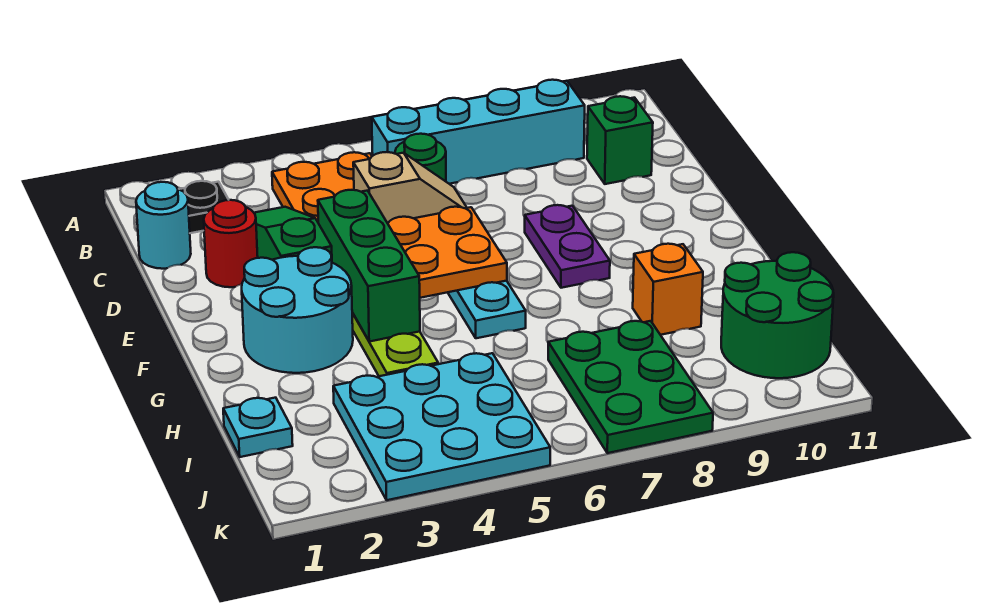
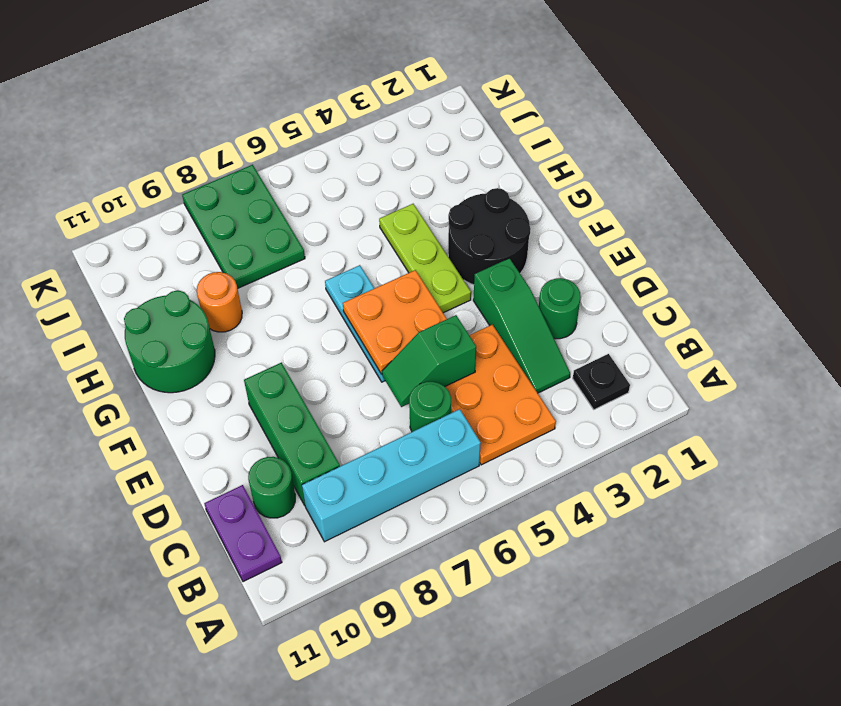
cyan round brick C1 level 1 -> none
green brick C10 level 1 -> green round brick C10 level 1
red round brick D2 level 1 -> green round brick D2 level 1
tan slope D5:D6 level 2 top 5 -> green slope D5:D6 level 2 top 5
green brick E4:G4 level 2 -> green brick C9:E9 level 1
purple plate E8:F8 level 1 -> purple plate B11:C11 level 1
cyan round brick F2:G3 level 1 -> black round brick F2:G3 level 1
orange brick H9 level 1 -> orange round brick H9 level 1
cyan plate I1 level 1 -> none
cyan plate I3:K5 level 1 -> none
green round brick I10:J11 level 1 -> green round brick G10:H11 level 1

